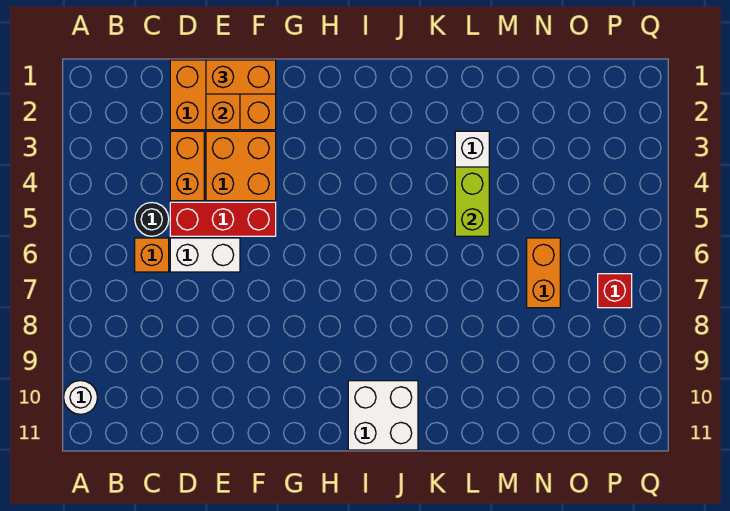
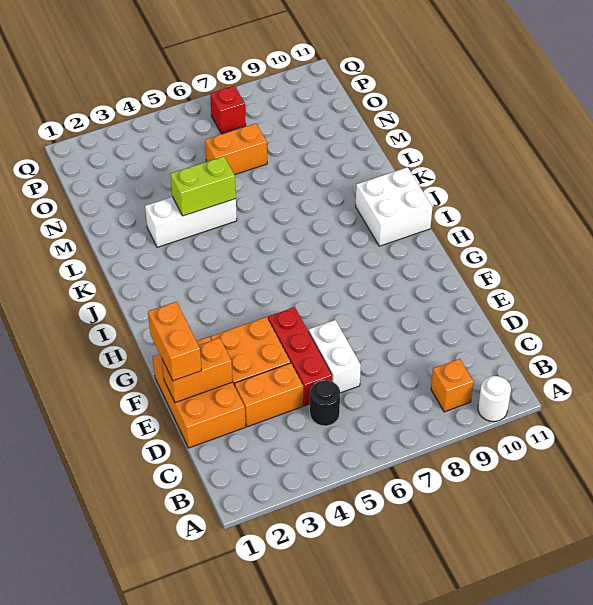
orange brick C6 level 1 -> orange brick B9 level 1

